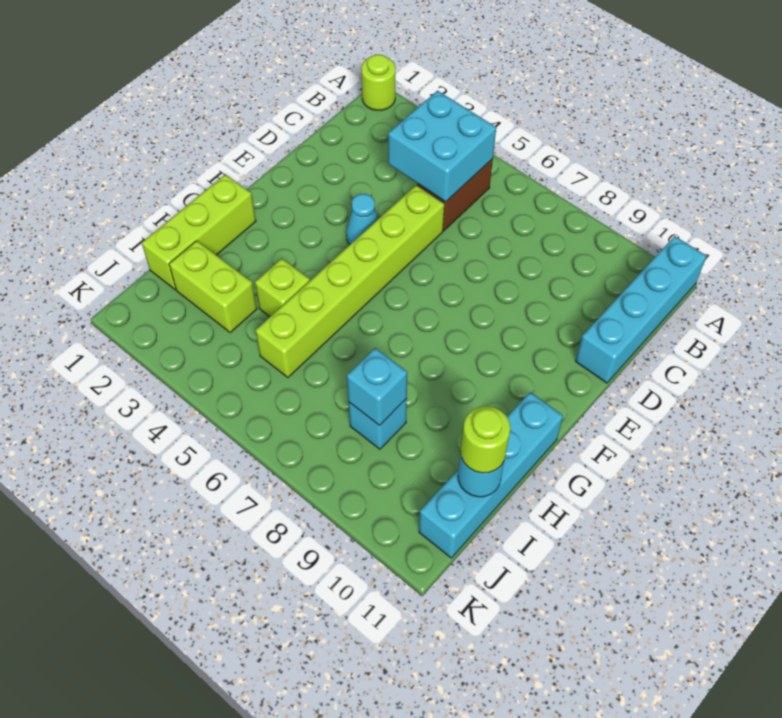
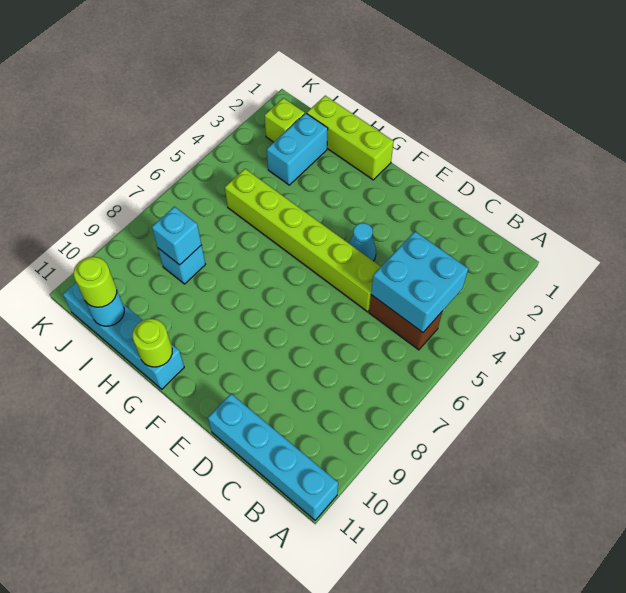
lime round brick A1 level 1 -> lime round brick G11 level 2
lime brick H4 level 1 -> lime brick J2 level 1
lime brick I2:I3 level 1 -> cyan brick I2:I3 level 1

